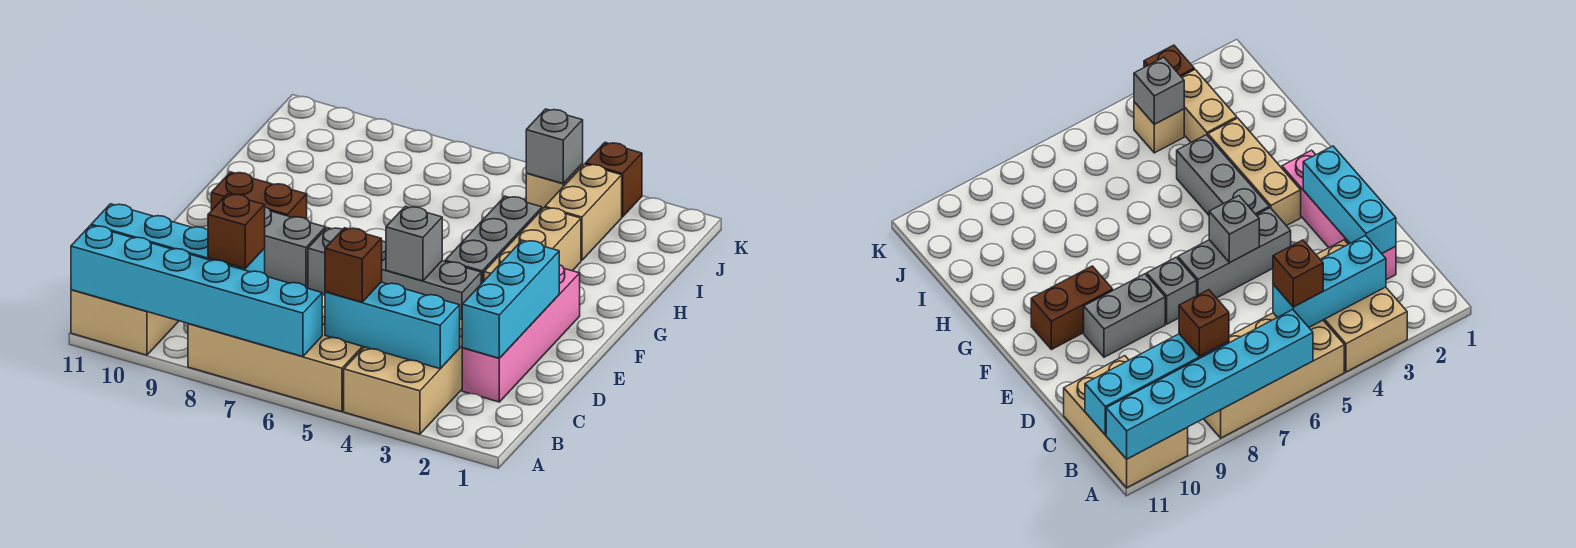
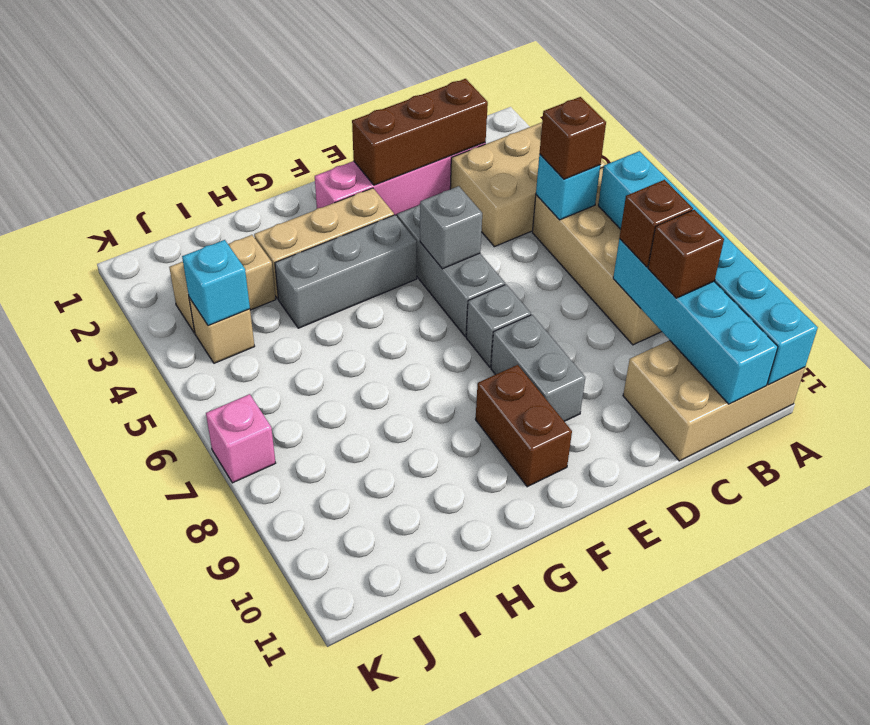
cyan brick B3:B5 level 2 -> cyan brick B5 level 2
cyan brick C2:E2 level 2 -> brown brick C2:E2 level 2
grey brick J4 level 2 -> cyan brick J4 level 2
brown brick K3 level 1 -> brown brick B9 level 3
none -> pink brick K7 level 1

